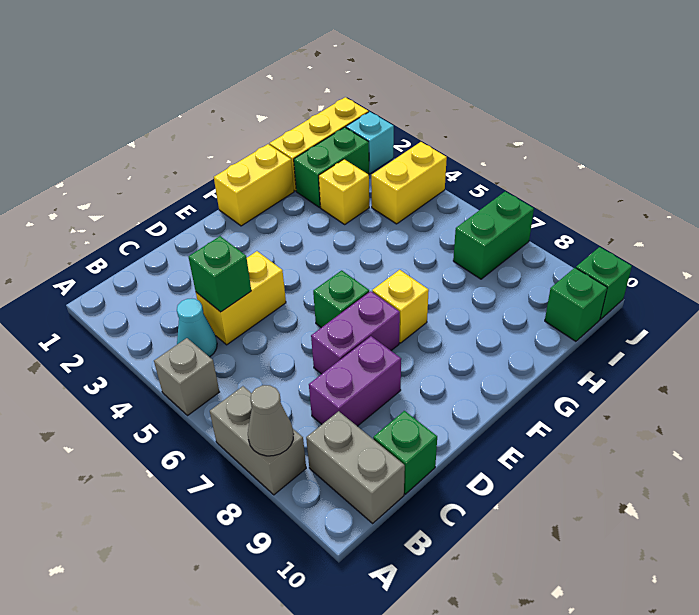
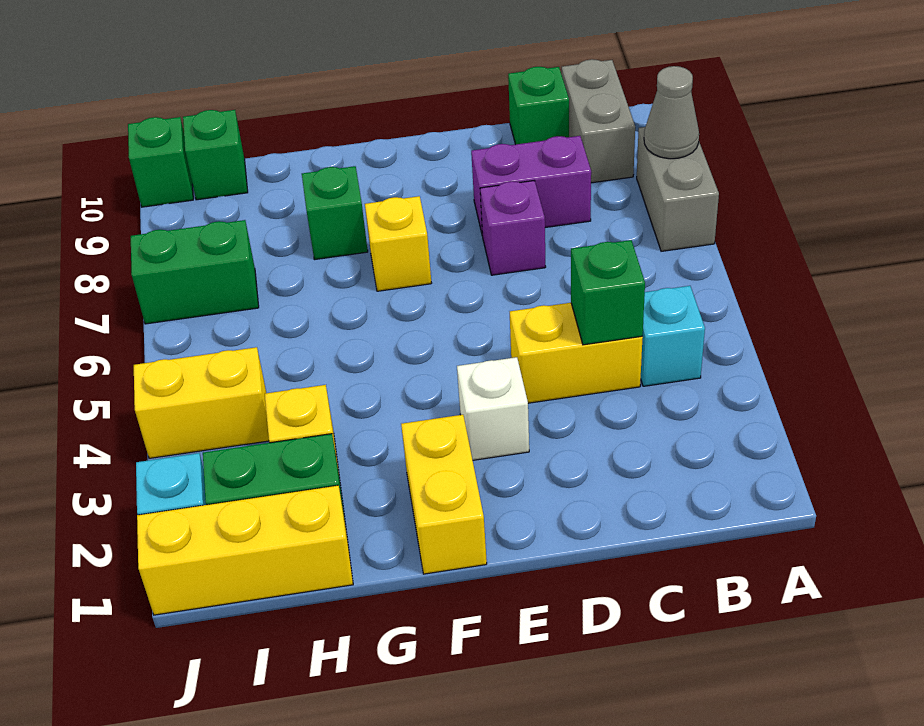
grey brick A5 level 1 -> none
cyan cone B4 level 1 -> cyan brick B4 level 1
purple brick D7:E7 level 1 -> purple brick D7 level 1
none -> white brick E3 level 1
green brick E6 level 1 -> green brick G8 level 1
yellow brick F1:G1 level 1 -> yellow brick F1:F2 level 1

